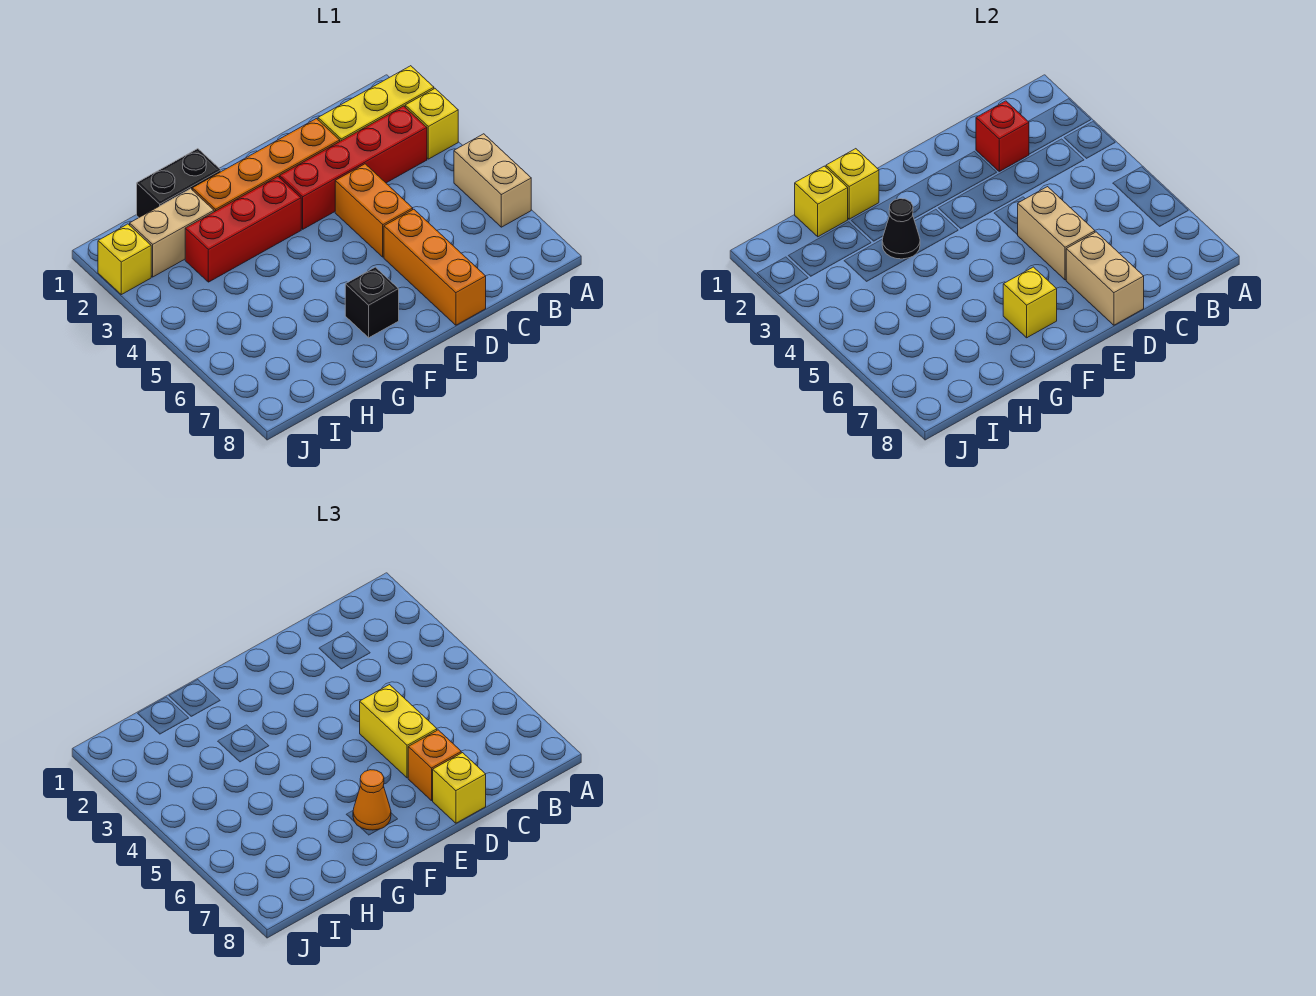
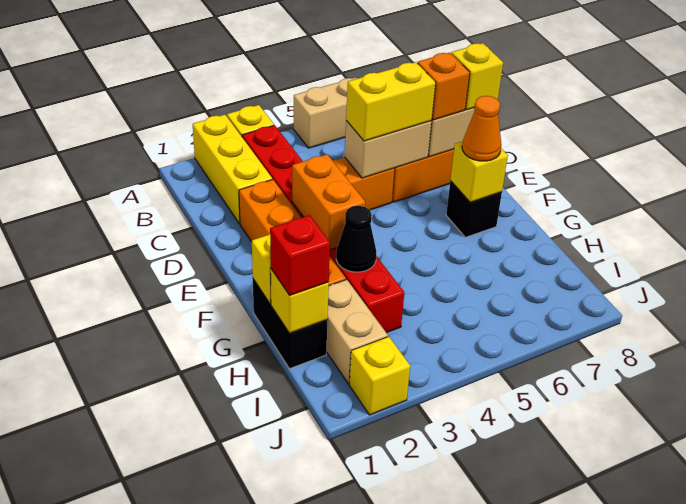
red brick C2 level 2 -> red brick H1 level 3
none -> orange brick E3:F3 level 2

